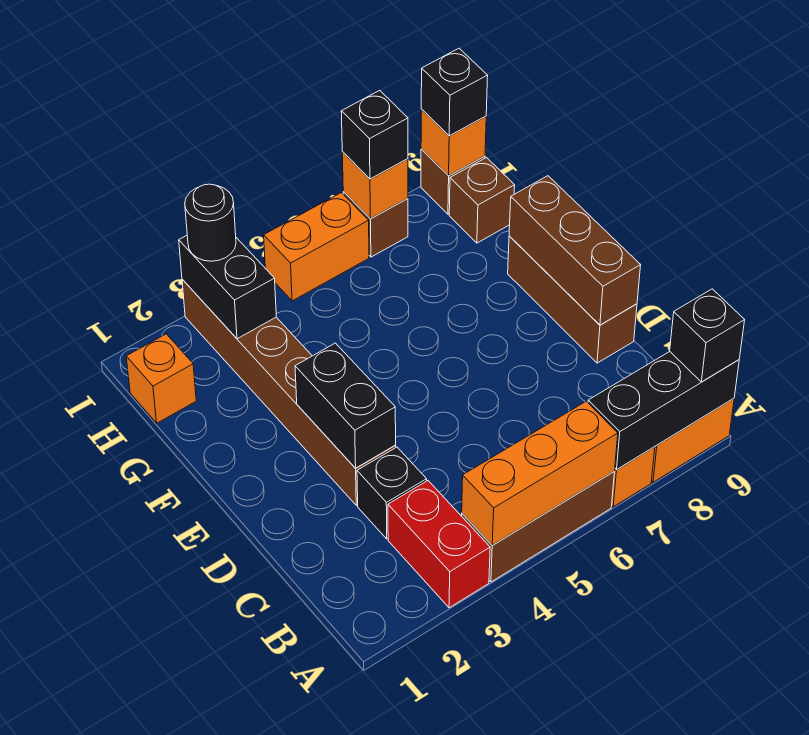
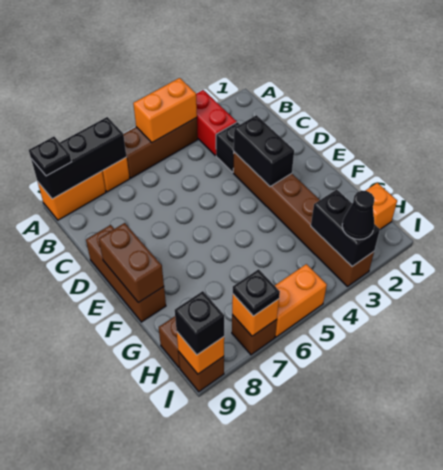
orange brick A4:A6 level 2 -> orange brick A4:A5 level 2
black brick A9 level 3 -> black plate A9 level 3
brown brick D9:F9 level 2 -> brown brick E9:F9 level 2
black round brick I3 level 3 -> black cone I3 level 3
black brick I7 level 3 -> black plate I7 level 3

